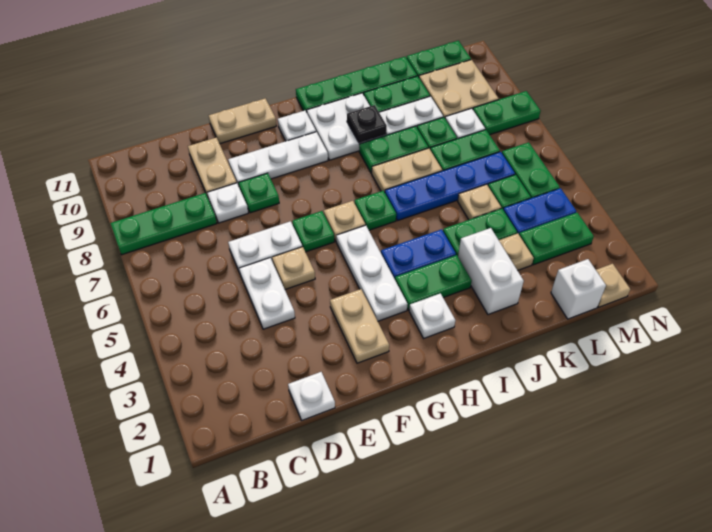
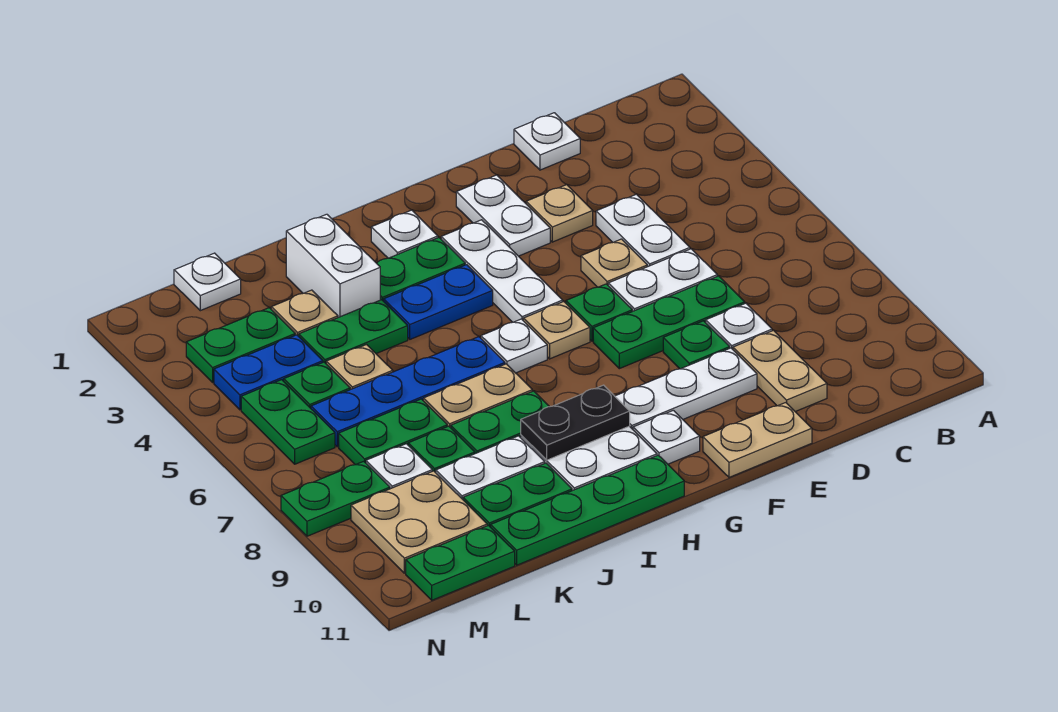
green plate A8:C8 level 1 -> green plate D7:F7 level 1
tan plate F2:F3 level 1 -> white plate F2:F3 level 1
green plate H6 level 1 -> white plate H6 level 1
black plate I9 level 2 -> black plate H9:I9 level 2
white brick L1 level 1 -> white plate L1 level 1
tan plate M1 level 1 -> tan plate E3 level 1

